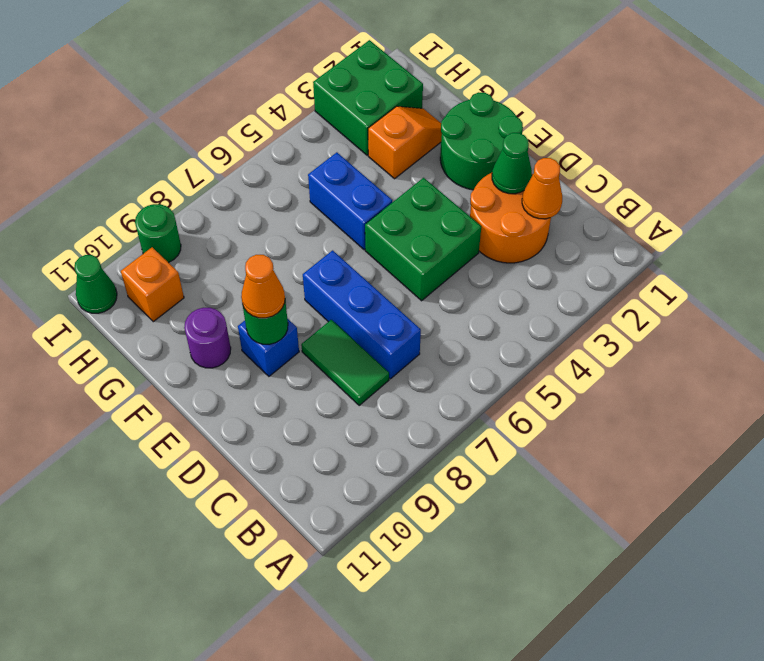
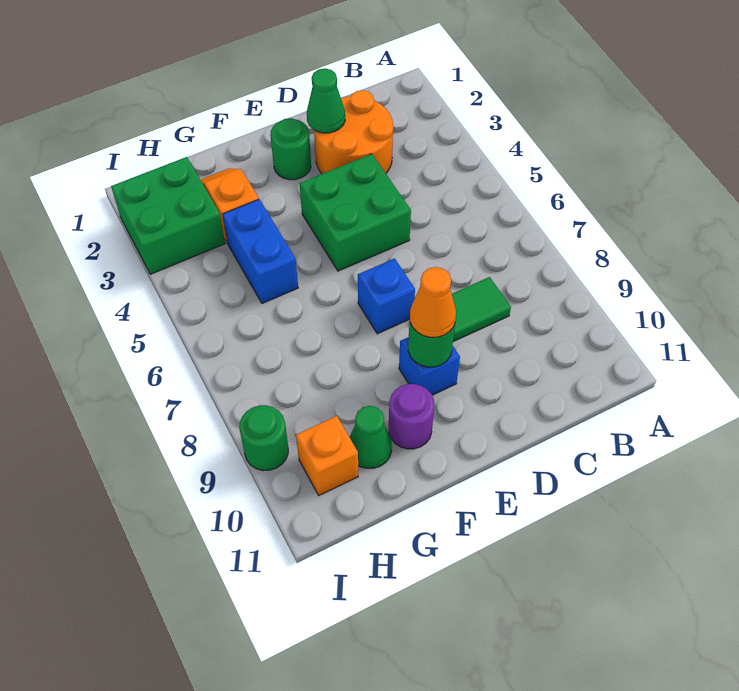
orange cone C2 level 2 -> none
blue brick C7:E7 level 1 -> blue brick E7 level 1
green round brick E1:F2 level 1 -> green round brick E2 level 1
blue brick F5:G5 level 1 -> blue brick G4:G5 level 1
green cone I11 level 1 -> green cone G10 level 1

